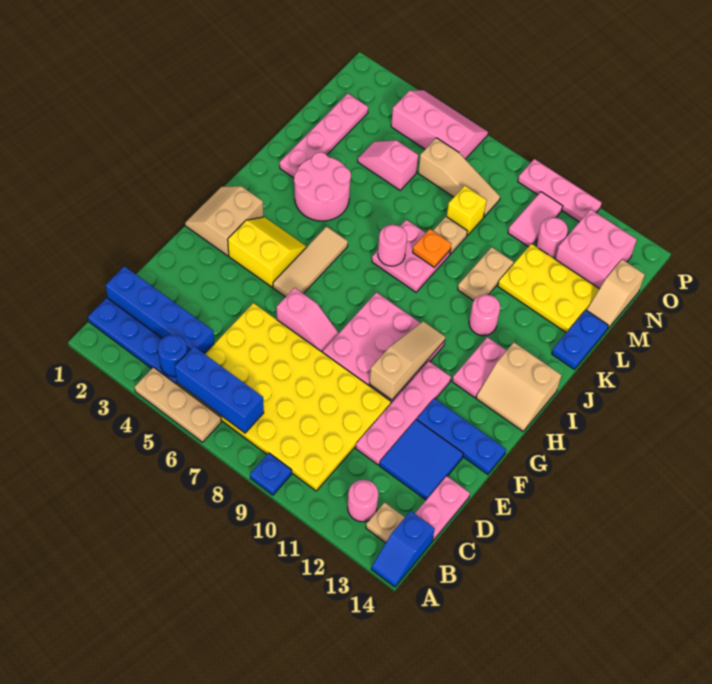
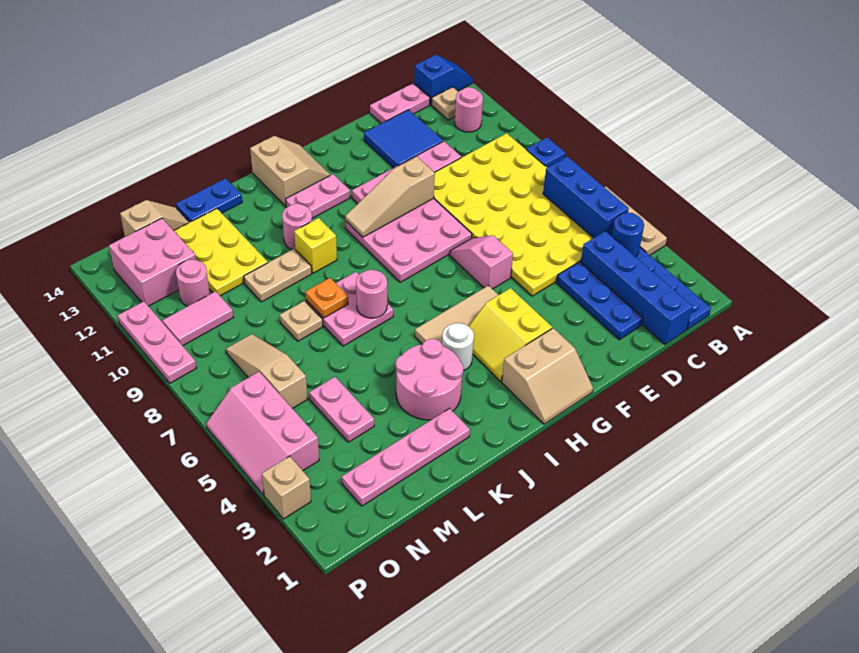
blue plate F12:F14 level 1 -> blue plate D2:D4 level 1
none -> white round brick I4 level 1
pink slope M4:M5 level 1 top 5 -> pink plate M4:M5 level 1
yellow brick M8 level 1 -> yellow brick J10 level 1
none -> tan brick P3 level 1

